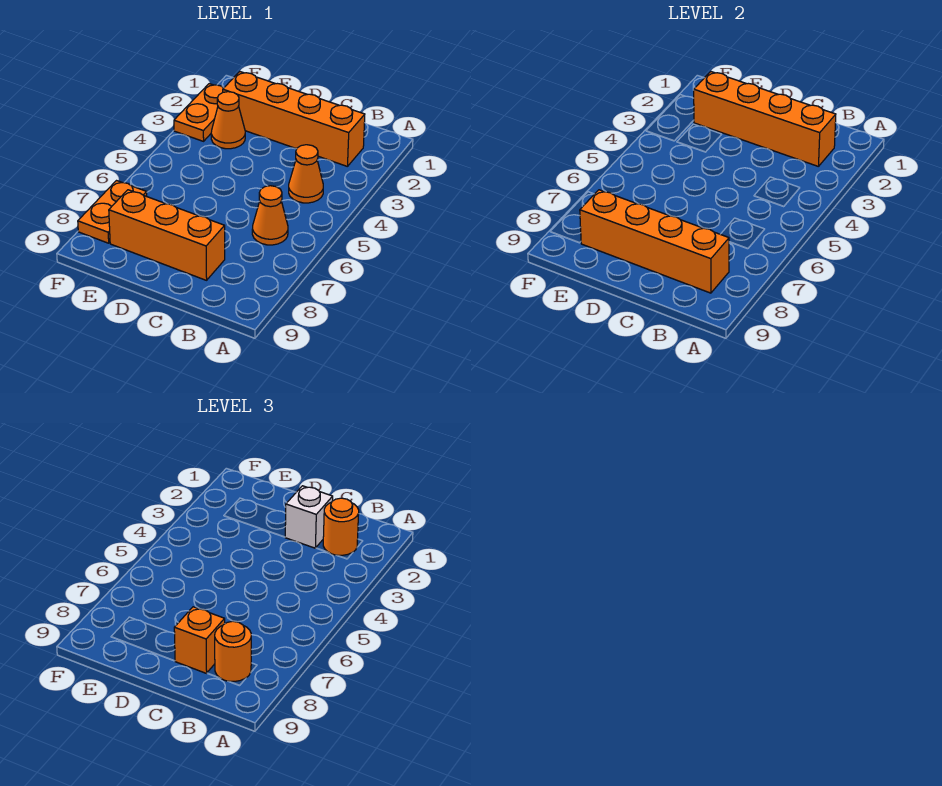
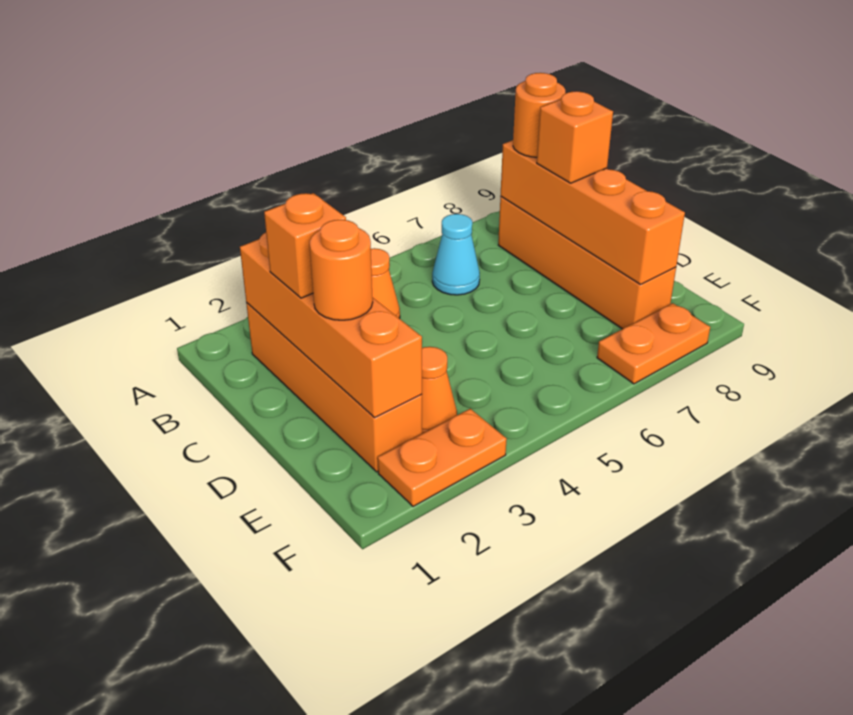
orange round brick B2 level 3 -> orange round brick D2 level 3
orange cone B6 level 1 -> cyan cone B6 level 1
white brick C2 level 3 -> orange brick C2 level 3
orange brick C8:E8 level 1 -> orange brick B8:E8 level 1

